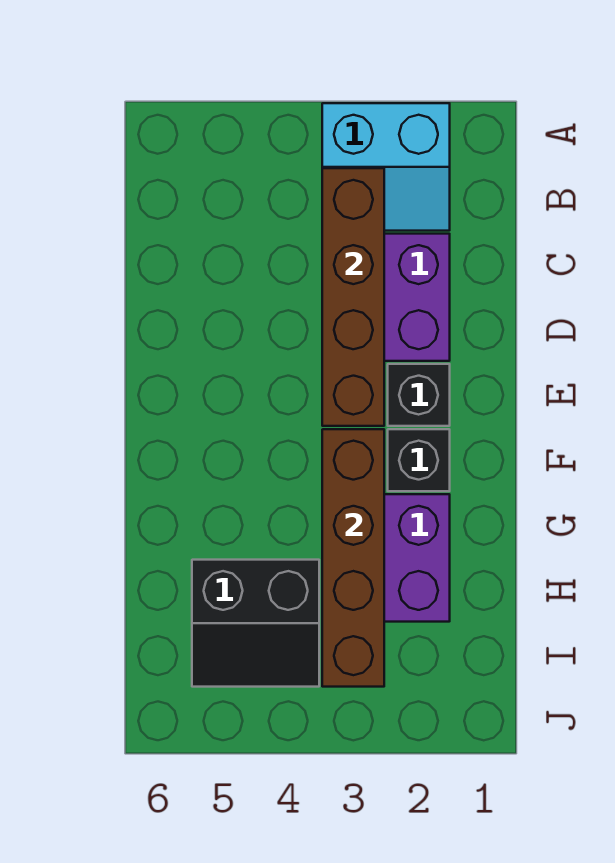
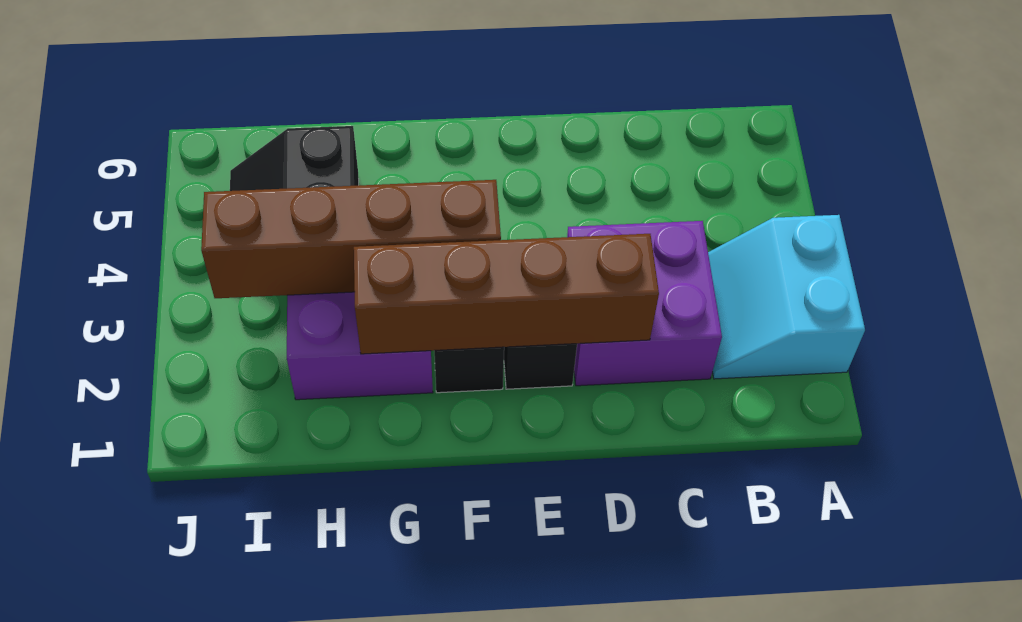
brown brick B3:E3 level 2 -> brown brick D2:G2 level 2

